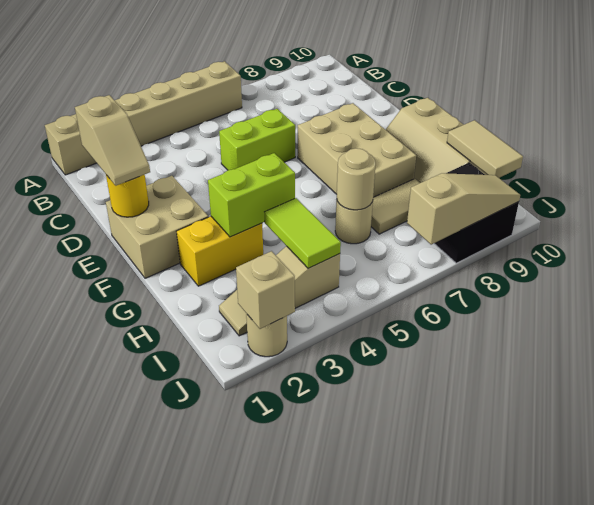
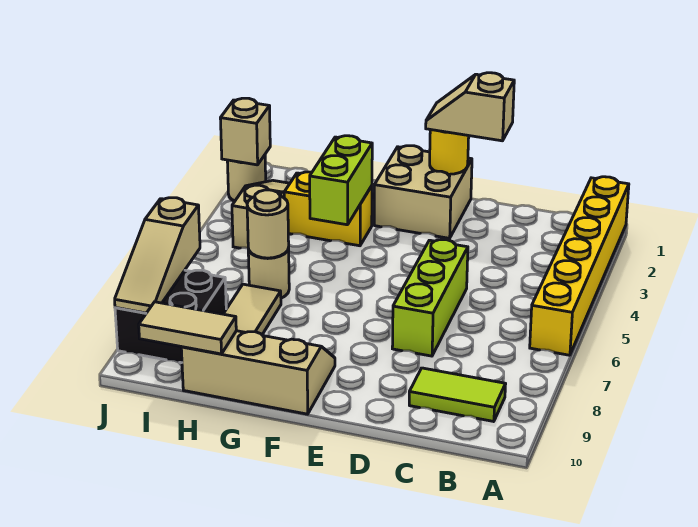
tan brick A1:A6 level 1 -> yellow brick A1:A6 level 1
lime brick D5:D6 level 1 -> lime brick D5:D7 level 1
tan brick E7:G8 level 1 -> none
yellow brick G2:G3 level 1 -> yellow brick G3:H3 level 1
lime tile H4:I4 level 2 -> lime tile B9:C9 level 1

